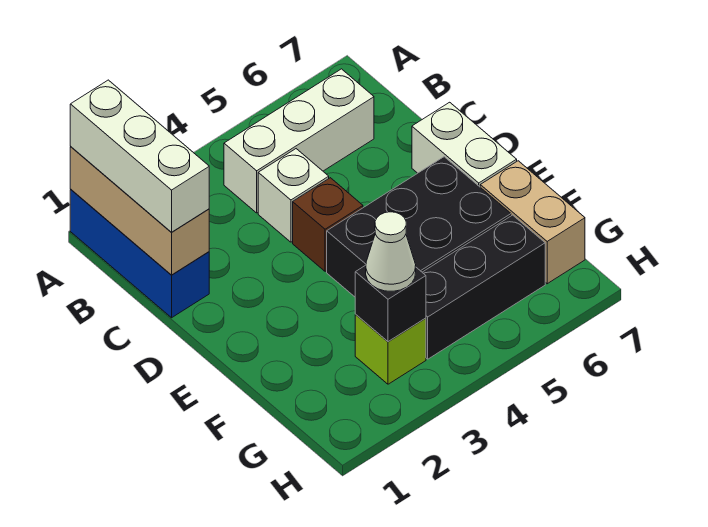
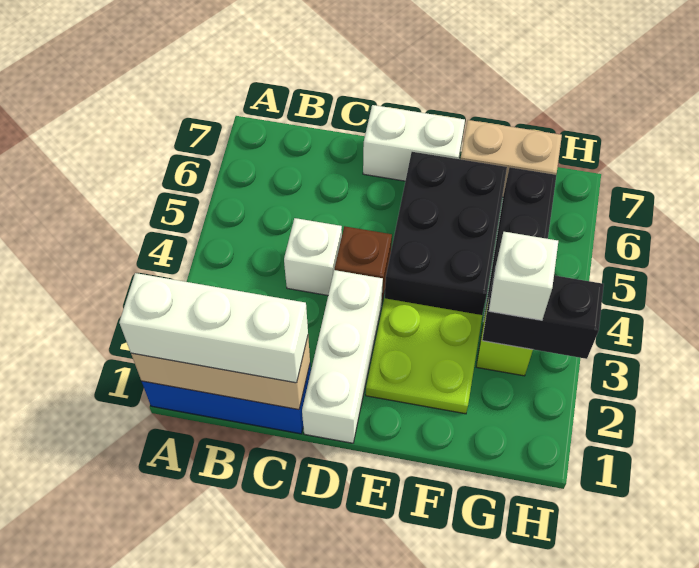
white brick B4:B6 level 1 -> white brick D1:D3 level 1
none -> lime plate E2:F3 level 1
black brick G3 level 2 -> black brick G3:H3 level 2
white cone G3 level 3 -> white brick G3 level 3

